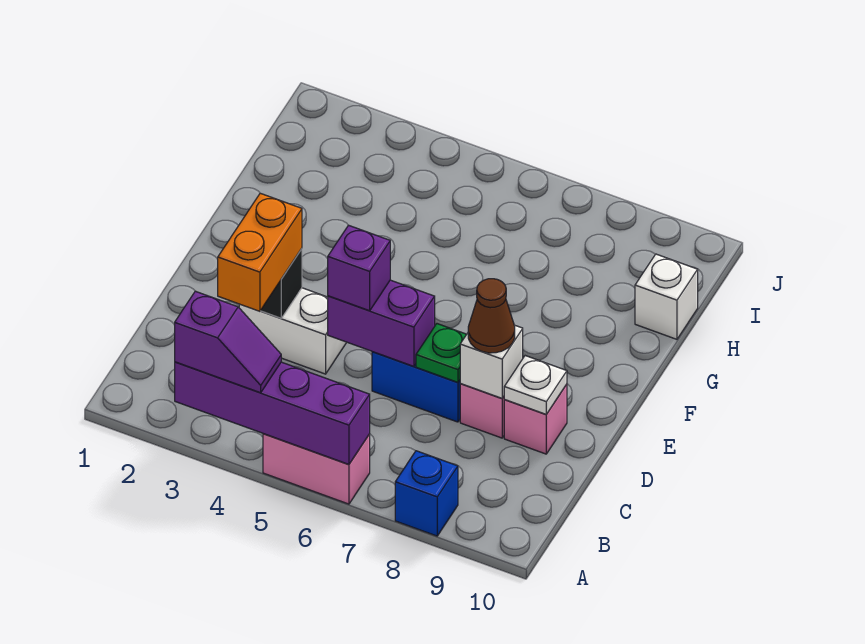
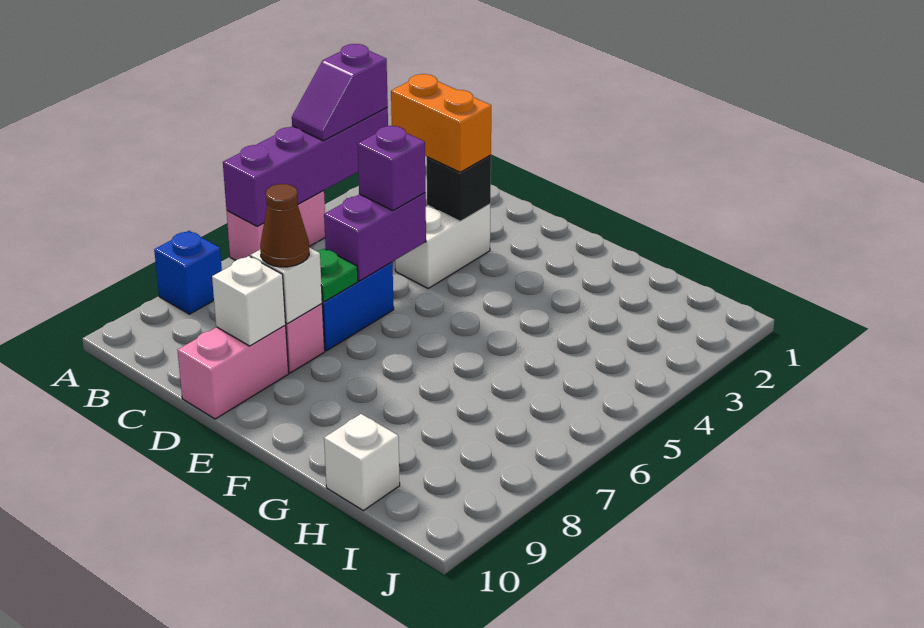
pink brick D9 level 1 -> pink brick D9:D10 level 1
white plate D9 level 2 -> white brick D9 level 2

